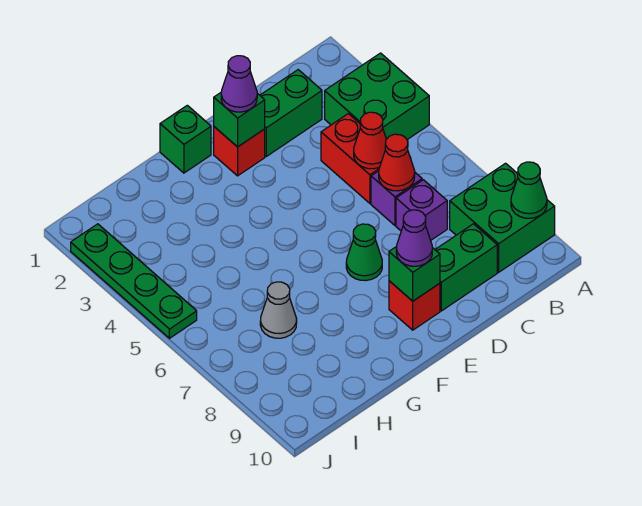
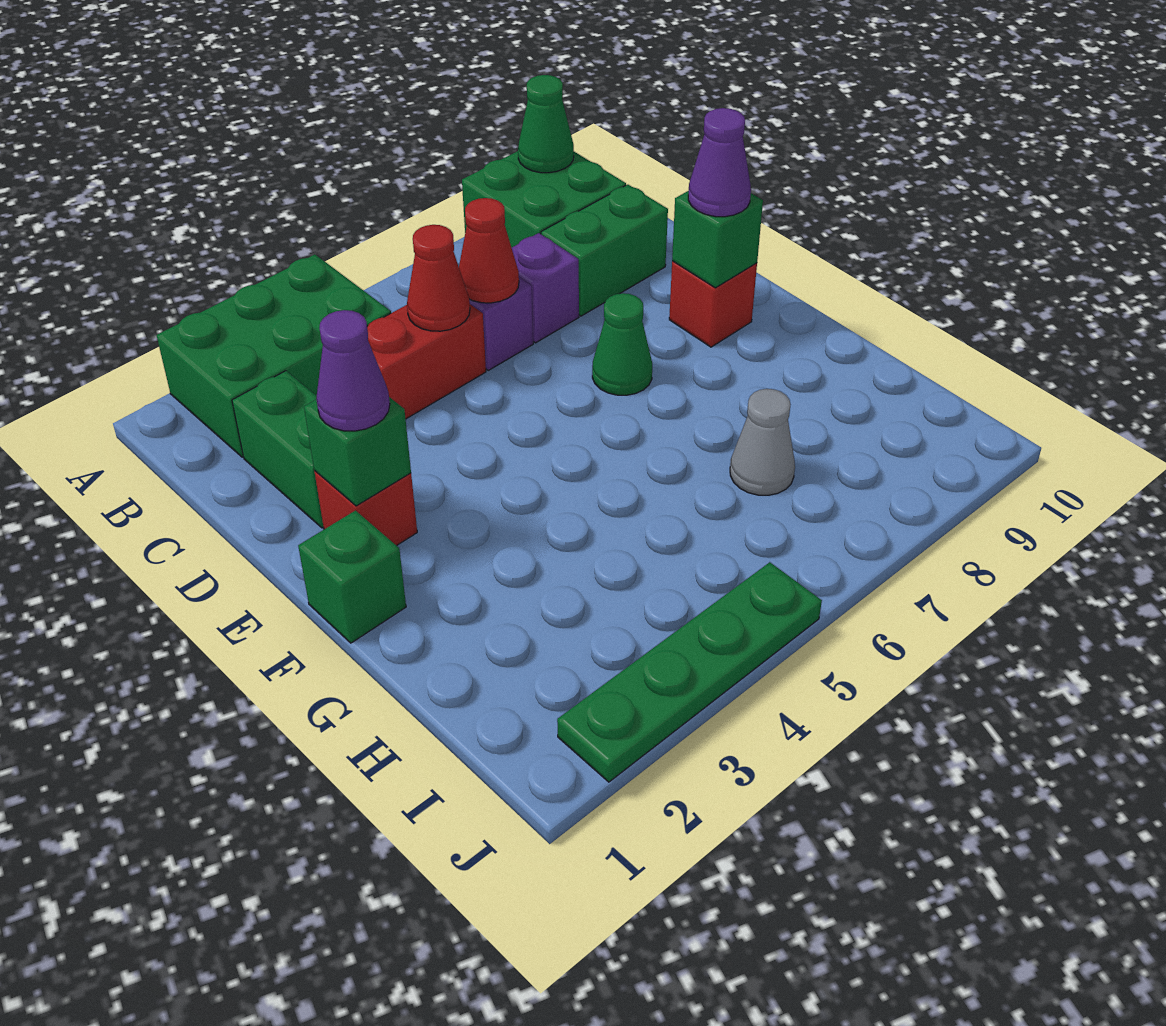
green brick A3:B4 level 1 -> green brick A2:B4 level 1
green brick C9:D9 level 1 -> green brick C8:C9 level 1

